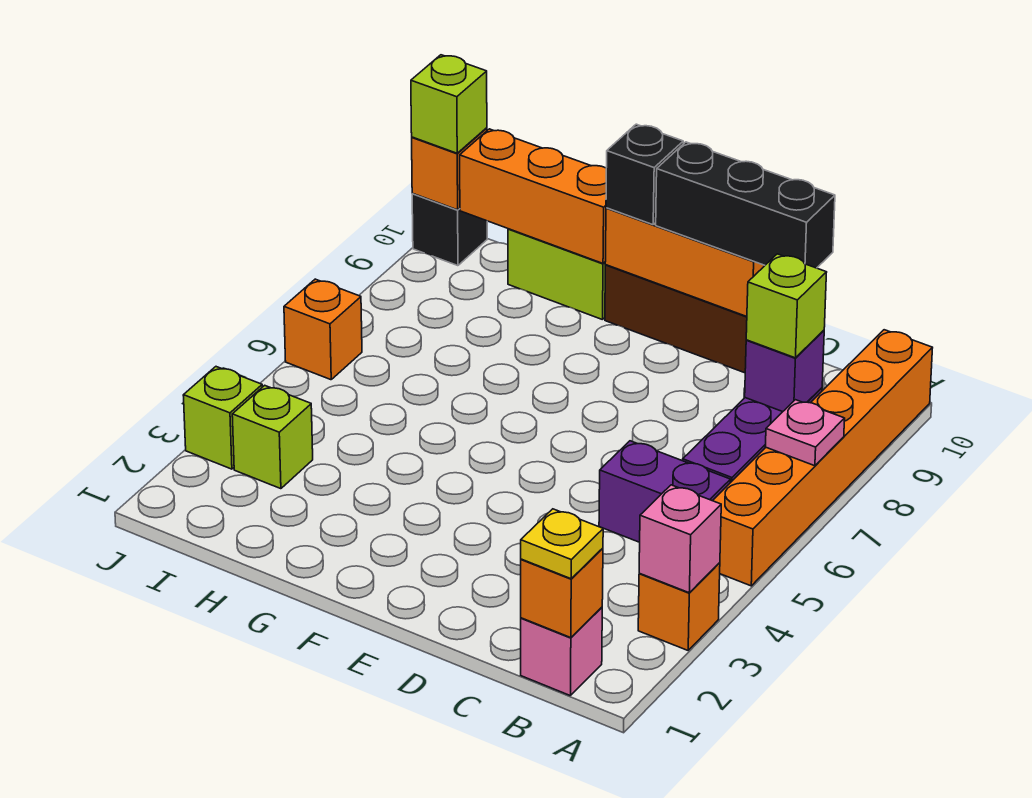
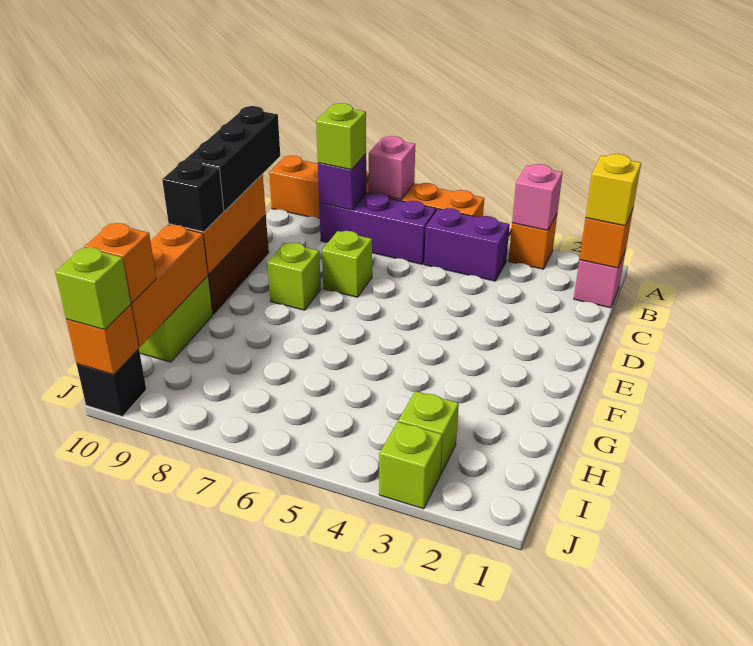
pink plate A7 level 2 -> pink brick A7 level 2
yellow plate B1 level 3 -> yellow brick B1 level 3
purple brick B5:C5 level 1 -> purple brick B4:B5 level 1
none -> lime brick D7 level 1
none -> lime brick E8 level 1
orange brick J6 level 1 -> orange brick I10 level 3

